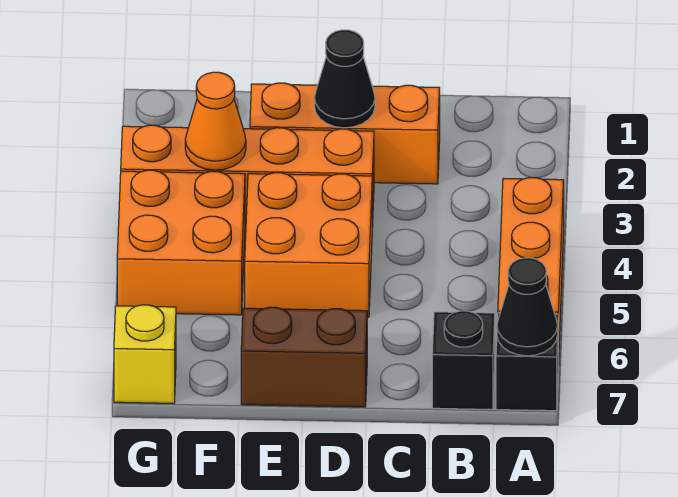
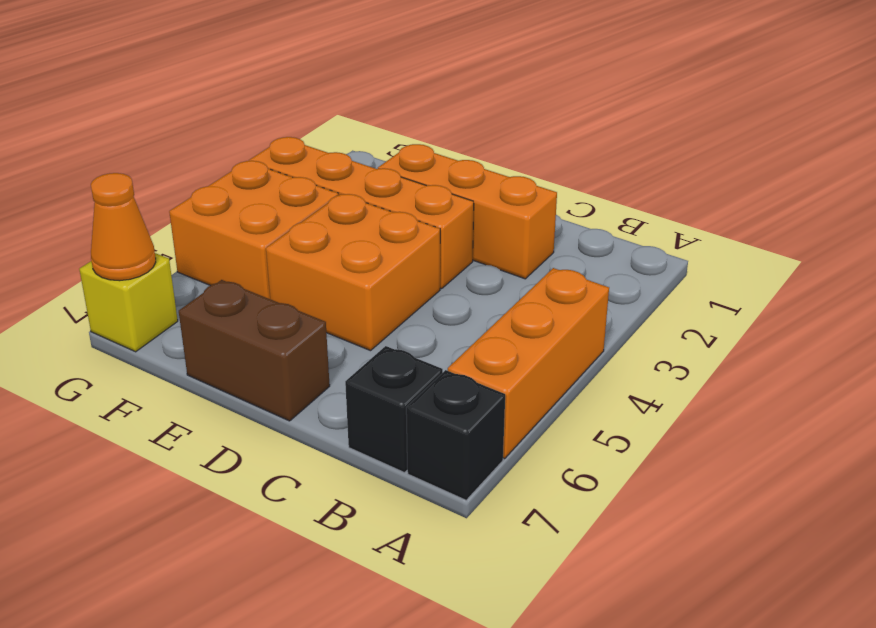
black cone A7 level 2 -> none
black cone D2 level 2 -> none
orange cone F3 level 2 -> orange cone G7 level 2

